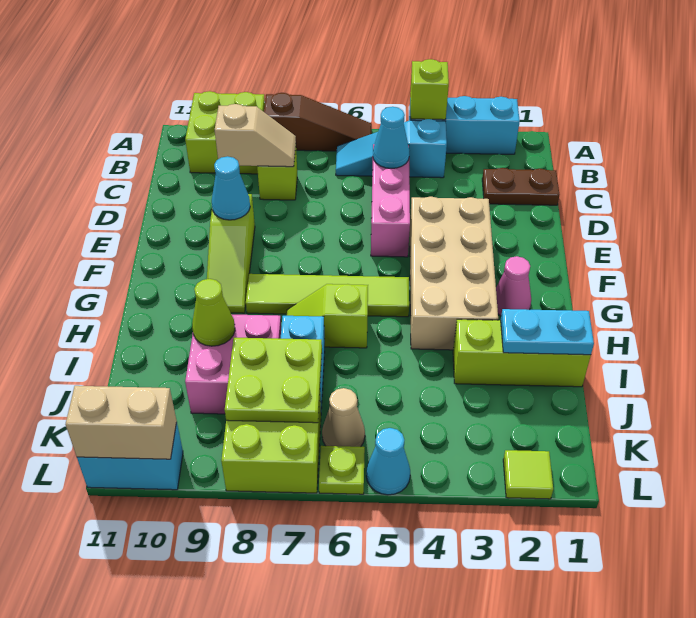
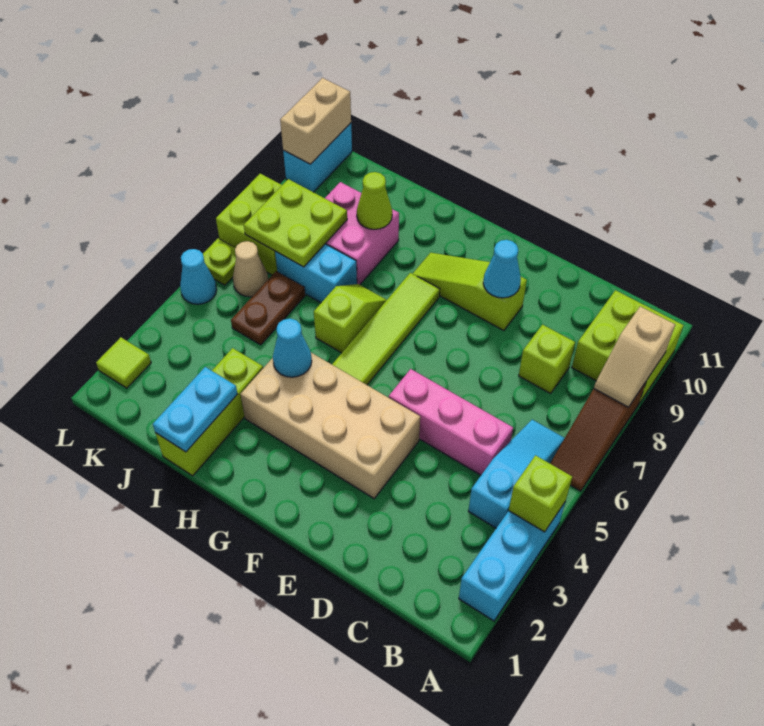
brown plate C1:C2 level 1 -> brown plate J5:J6 level 1
cyan cone C5 level 2 -> cyan cone H4 level 2
tan slope C8:C9 level 2 top 9 -> tan slope A8:A9 level 2 top 9
pink cone G2 level 1 -> none

